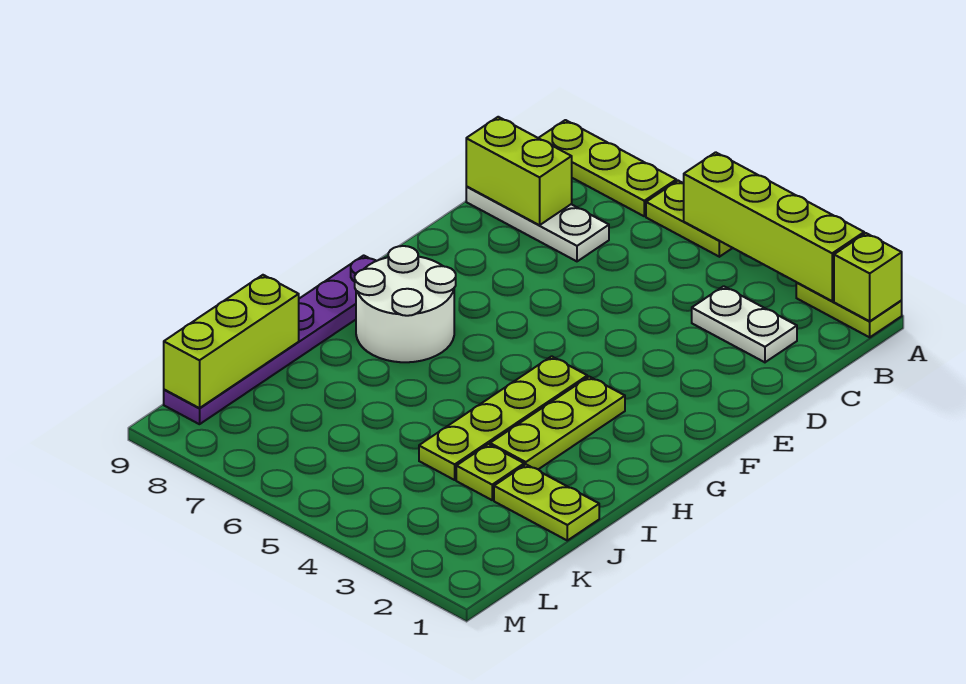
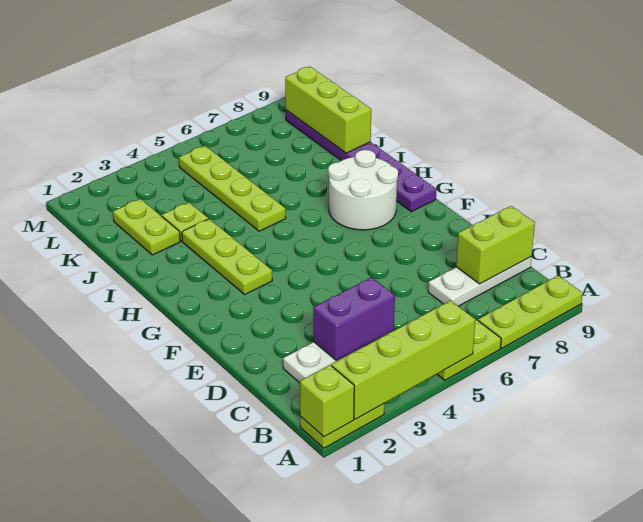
none -> purple brick C3:C4 level 2
lime plate G4:J4 level 1 -> lime plate I5:L5 level 1
lime plate J1:J2 level 1 -> lime plate J2:K2 level 1

